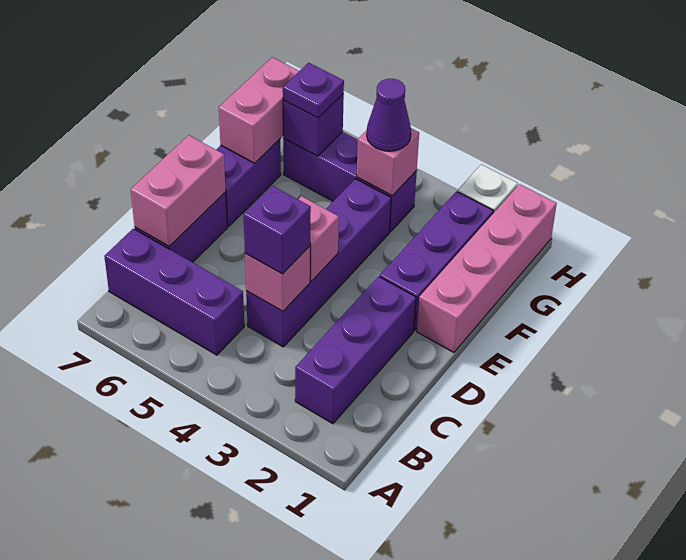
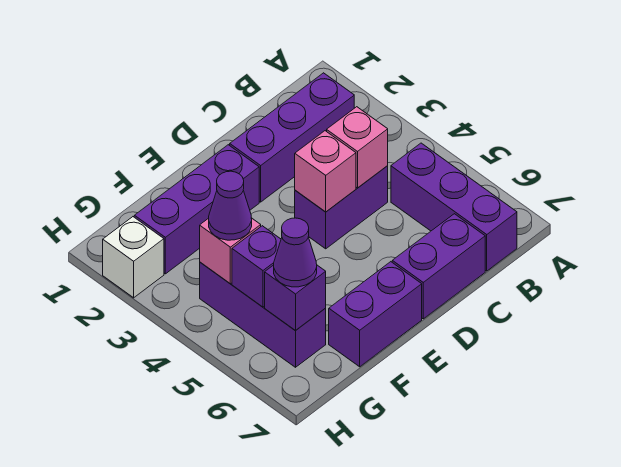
purple brick C4:F4 level 1 -> purple brick C4:D4 level 1
purple brick C4 level 3 -> purple brick G5 level 2
pink brick C7:D7 level 2 -> none
pink brick E1:H1 level 1 -> none
pink brick F7:G7 level 2 -> none
purple plate G6 level 3 -> purple cone G6 level 3

